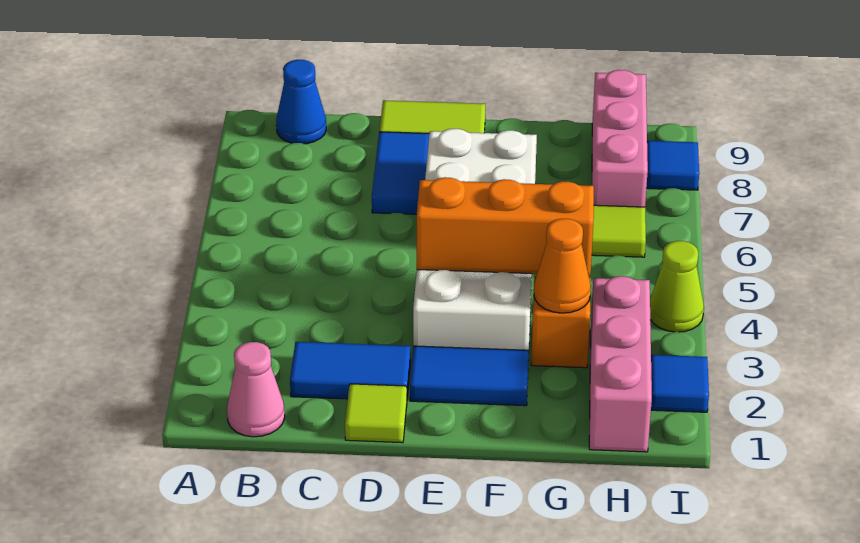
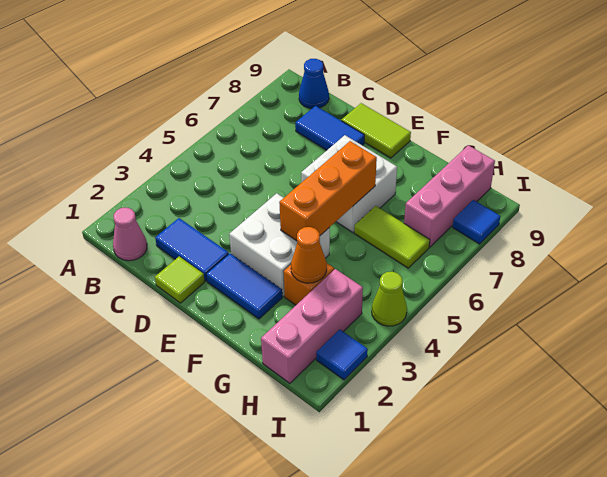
blue tile D7:D8 level 1 -> blue tile C8:D8 level 1
orange brick E4:G4 level 2 -> orange brick F4:F6 level 2

